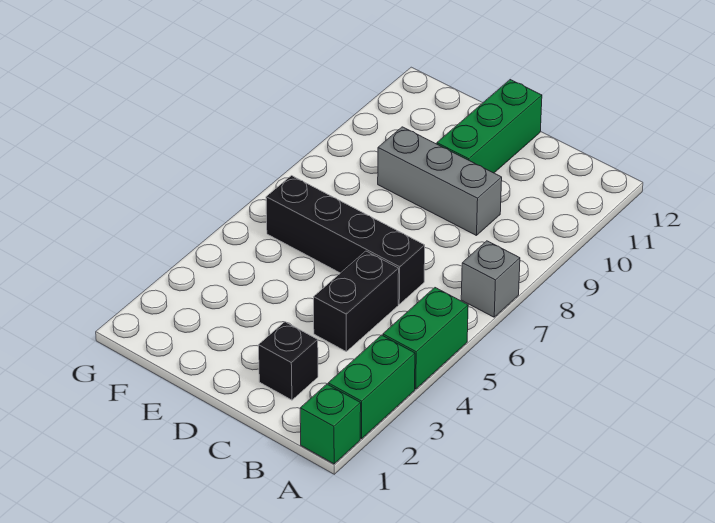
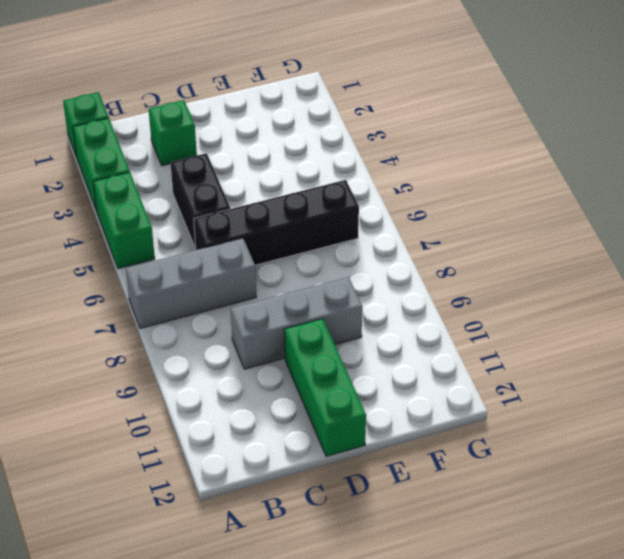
grey brick A7 level 1 -> grey brick A7:C7 level 1
black brick C2 level 1 -> green brick C2 level 1

